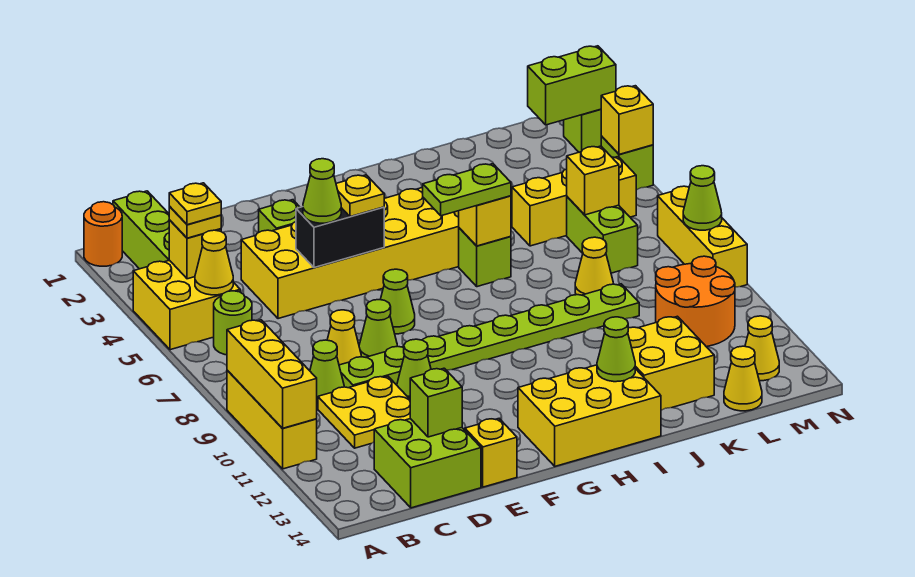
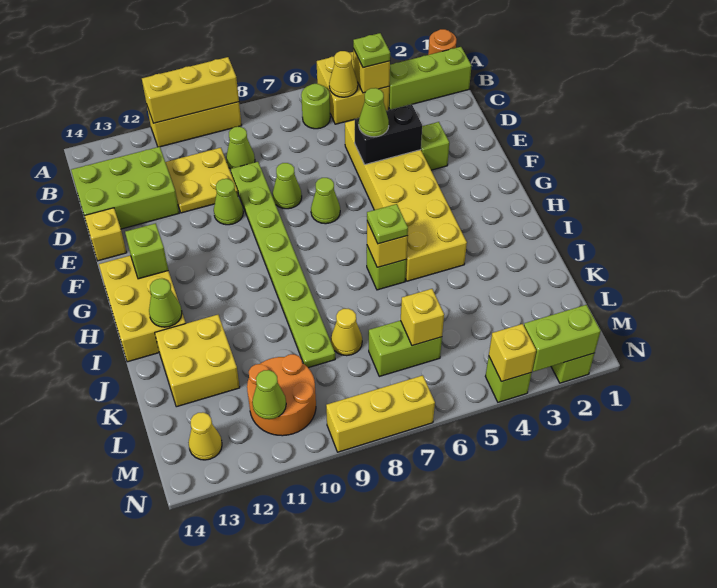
yellow plate B4 level 3 -> lime plate B4 level 3
yellow plate B4 level 4 -> none
lime brick C13:D14 level 1 -> lime brick C12:D14 level 1
yellow cone D8 level 1 -> none
lime brick D13 level 2 -> lime brick G13 level 2
black brick E5:F5 level 2 -> black brick E4:E5 level 2
yellow plate F5 level 3 -> none
lime plate H6:I6 level 3 -> lime plate I6 level 3
yellow brick K5:M5 level 1 -> none
yellow cone L14 level 1 -> none
lime brick M2:N2 level 2 -> lime brick N2:N3 level 2
lime cone N8 level 2 -> lime cone M11 level 2

